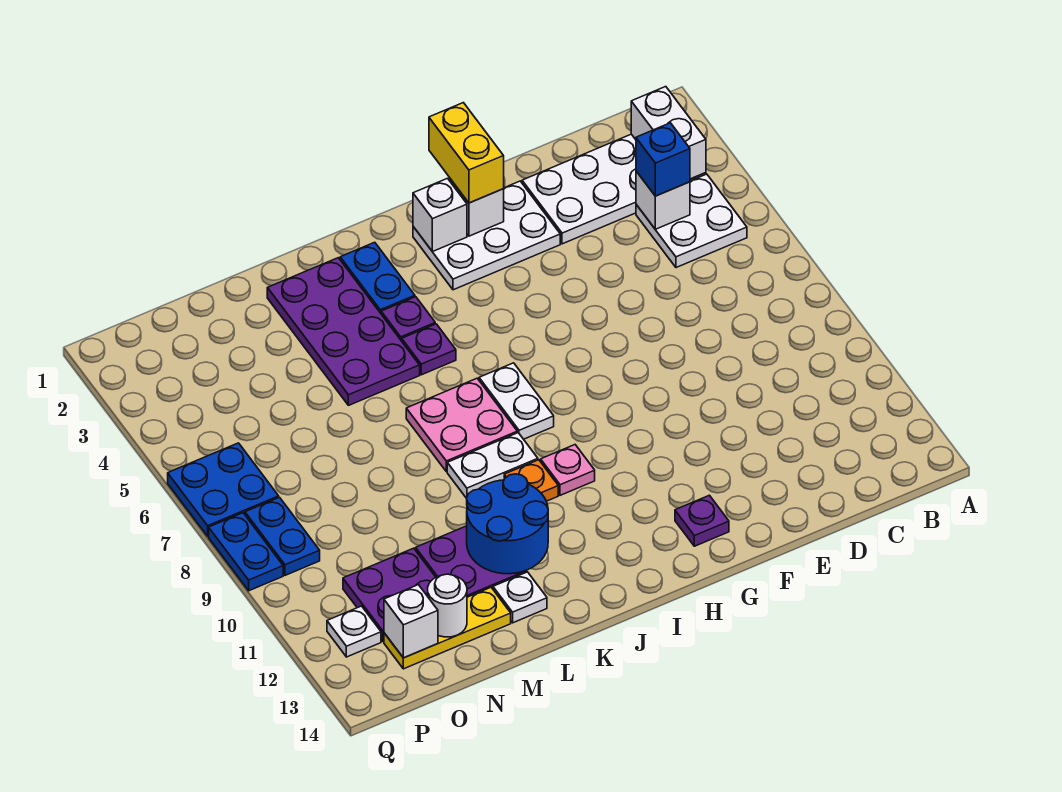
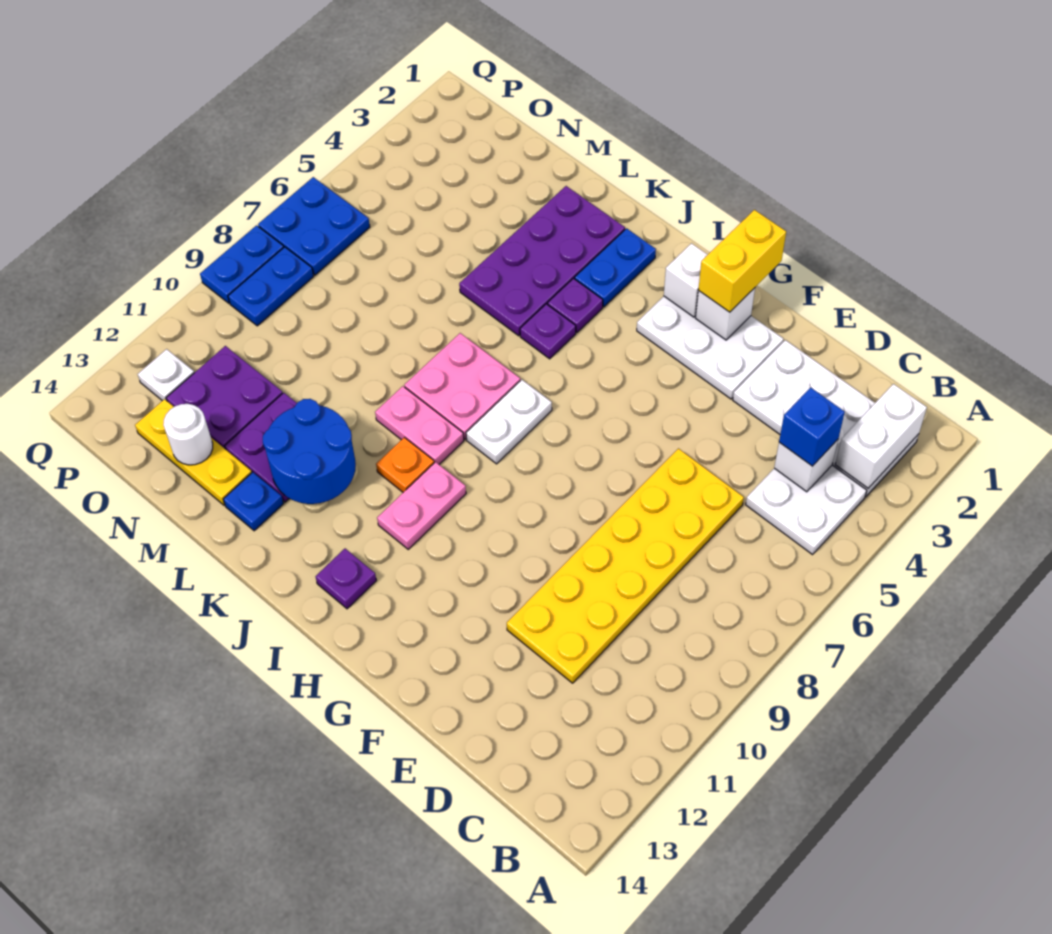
none -> yellow plate D6:E11 level 1
purple plate G13 level 1 -> purple plate I13 level 1
pink plate I10 level 1 -> pink plate I10:I11 level 1
white plate J9:K9 level 1 -> pink plate J9:K9 level 1
white plate L13 level 1 -> blue plate L13 level 1
white brick O13 level 2 -> none

